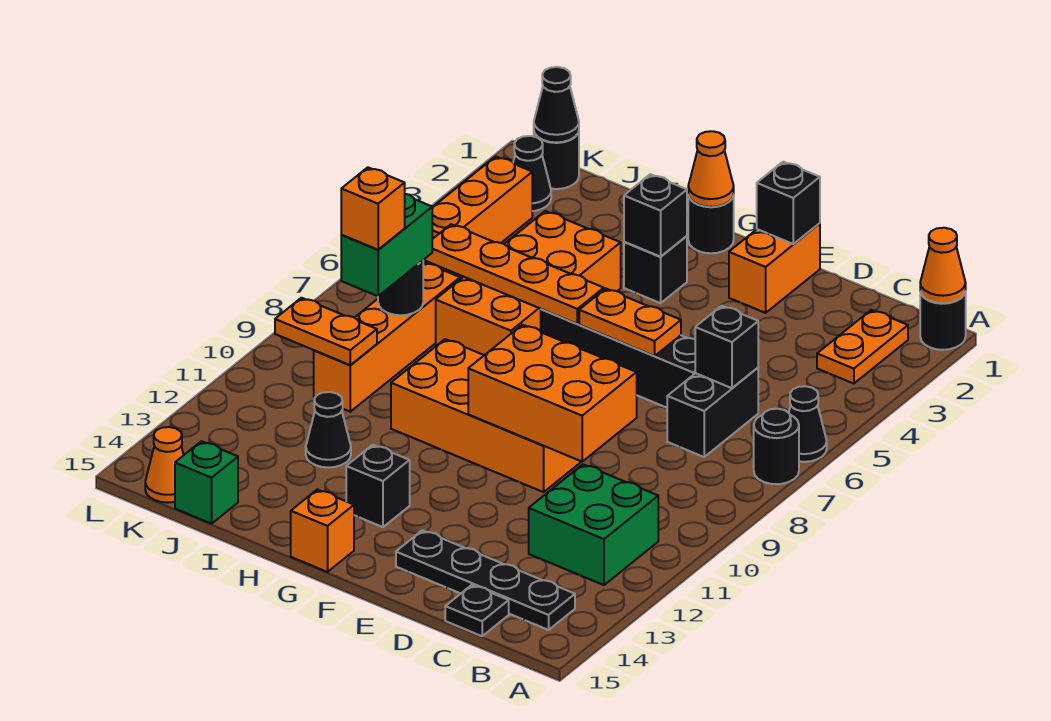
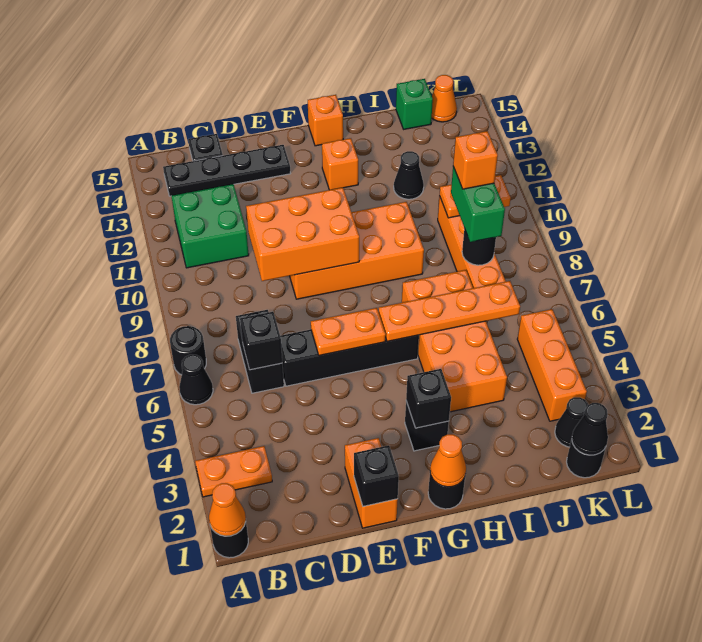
orange plate B2:B3 level 1 -> orange plate A3:B3 level 1
black brick G13 level 1 -> orange brick G13 level 1

